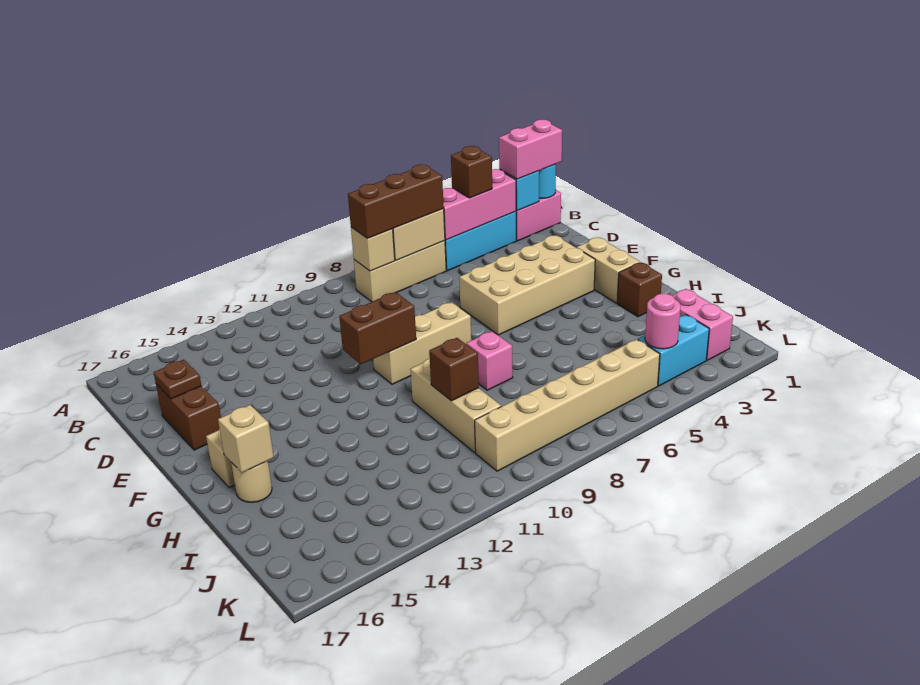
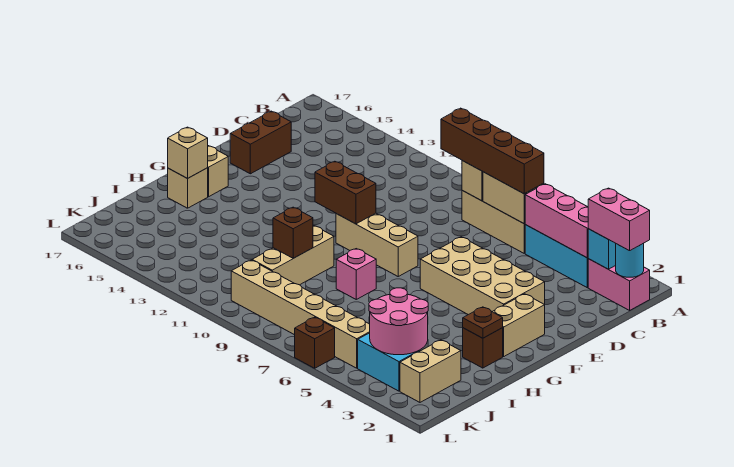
brown brick B4 level 3 -> brown brick L6 level 1
brown brick B6:B8 level 3 -> brown brick B6:B9 level 3
brown plate D16 level 2 -> brown plate H2 level 2
tan round brick H16 level 1 -> tan brick H16 level 1
pink brick J2:K2 level 1 -> tan brick J2:K2 level 1
pink round brick K4 level 2 -> pink round brick J3:K4 level 2

